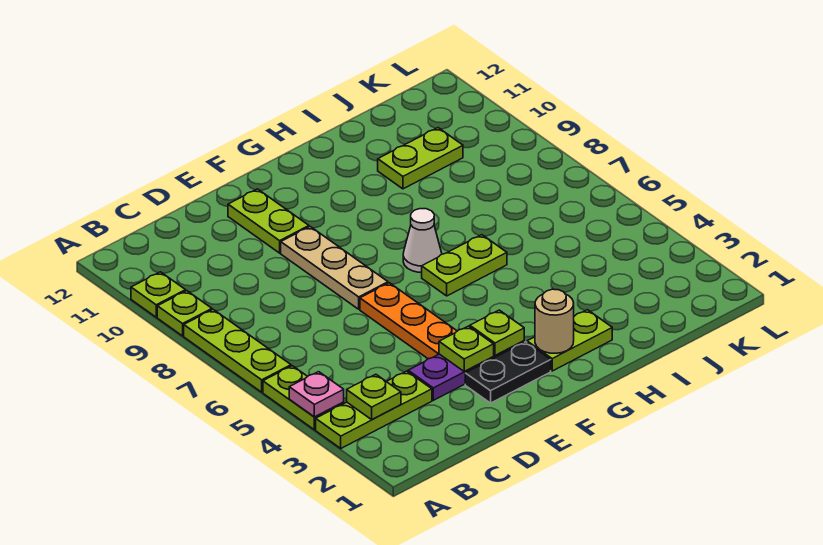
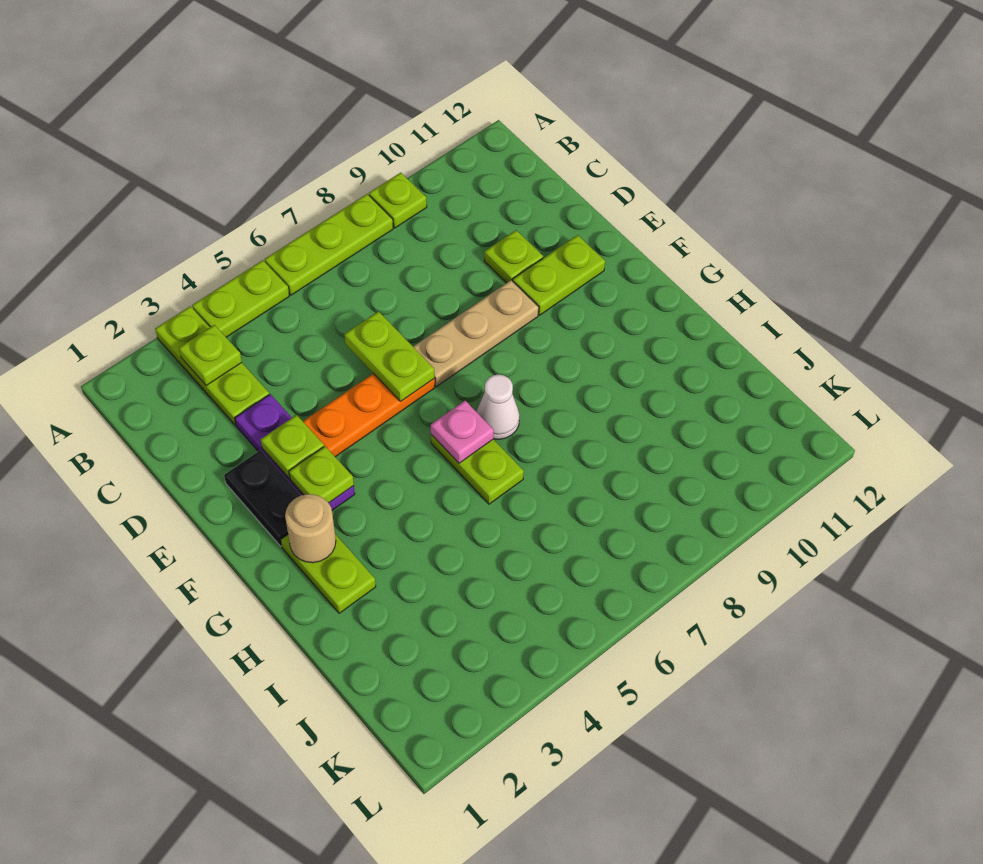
pink plate A4 level 2 -> pink plate G6 level 2
lime plate A10 level 1 -> lime plate D10 level 1
lime plate I10:J10 level 1 -> lime plate D6:E6 level 2

